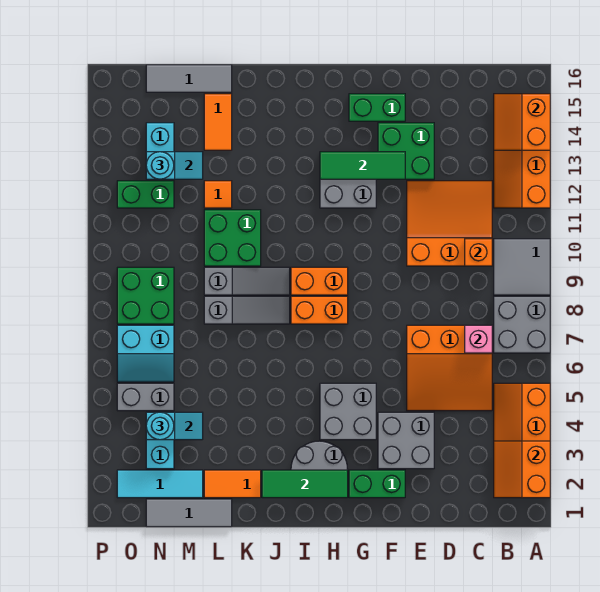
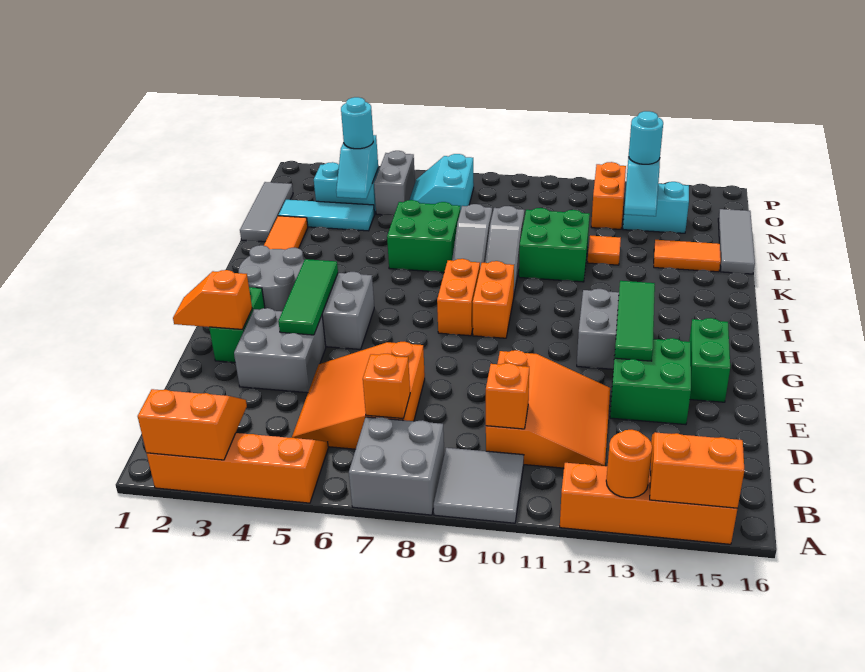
none -> orange round brick A13 level 2
pink brick C7 level 2 -> orange brick C7 level 2
none -> orange slope F1:F2 level 2 top 2
green tile H2:J2 level 2 -> green tile F4:H4 level 2
cyan tile M2:O2 level 1 -> cyan tile M2:M4 level 1
green brick N8:O9 level 1 -> green brick K6:L7 level 1
green brick N12:O12 level 1 -> orange brick N12:O12 level 1

